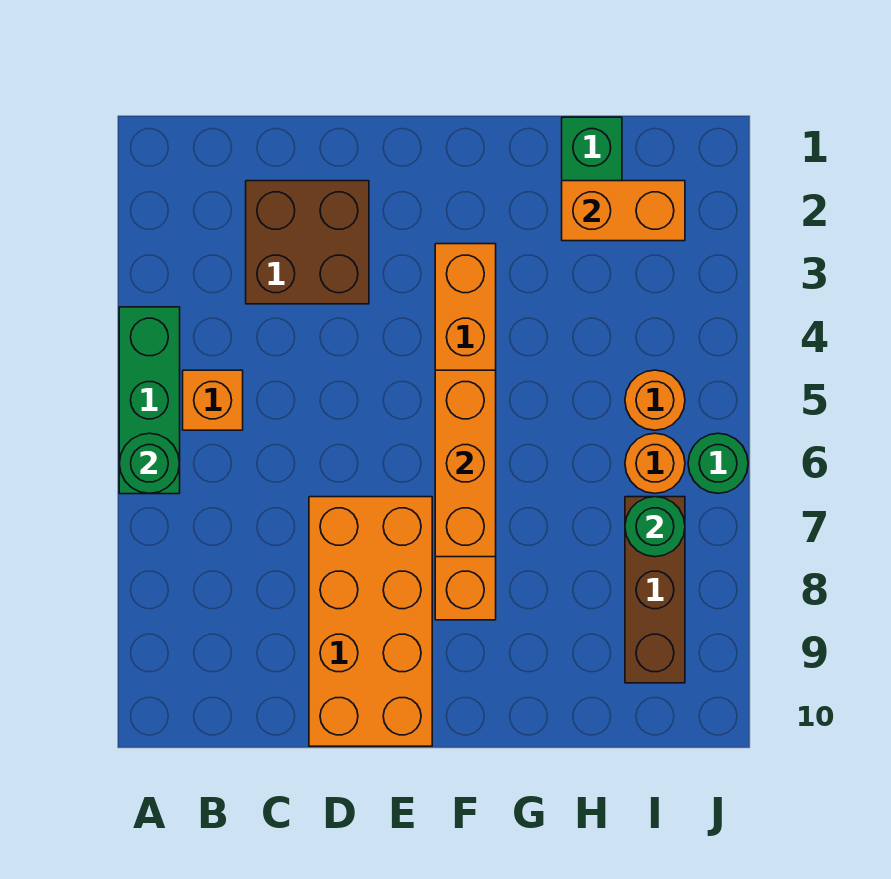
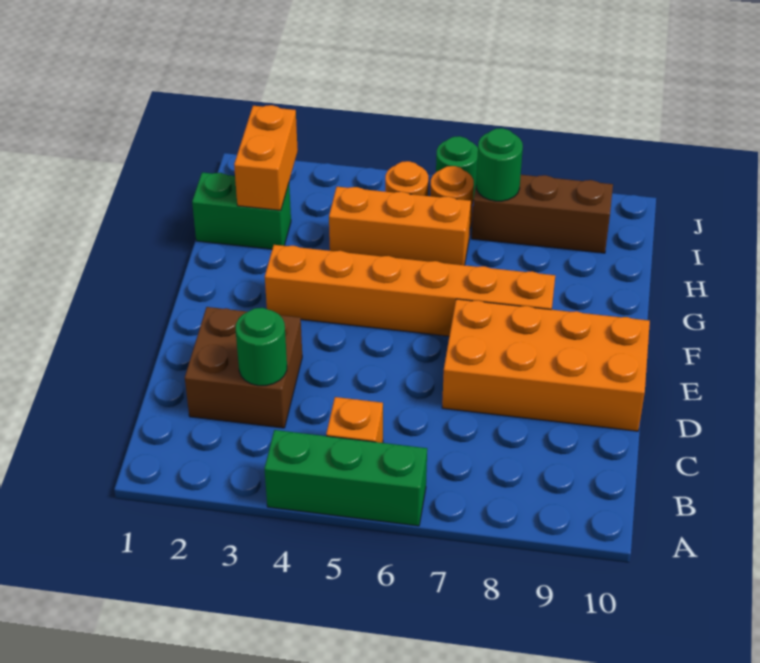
green round brick A6 level 2 -> green round brick C3 level 2
orange brick F5:F7 level 2 -> orange brick H4:H6 level 1

